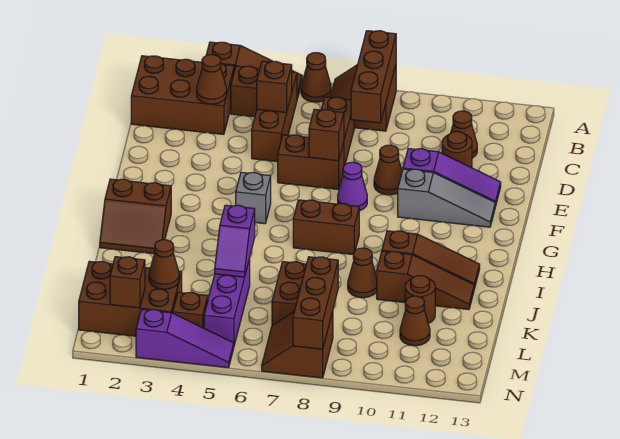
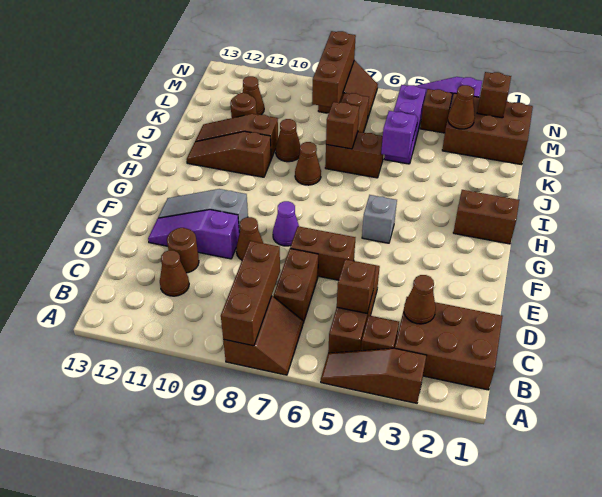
brown cone A6 level 1 -> brown cone I8 level 1
brown brick E7 level 2 -> brown brick J7 level 2
brown brick H7:H8 level 1 -> brown brick J6:J7 level 1

